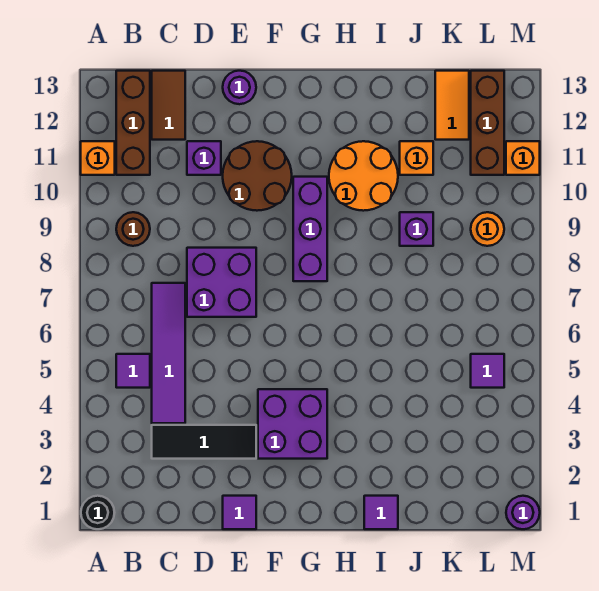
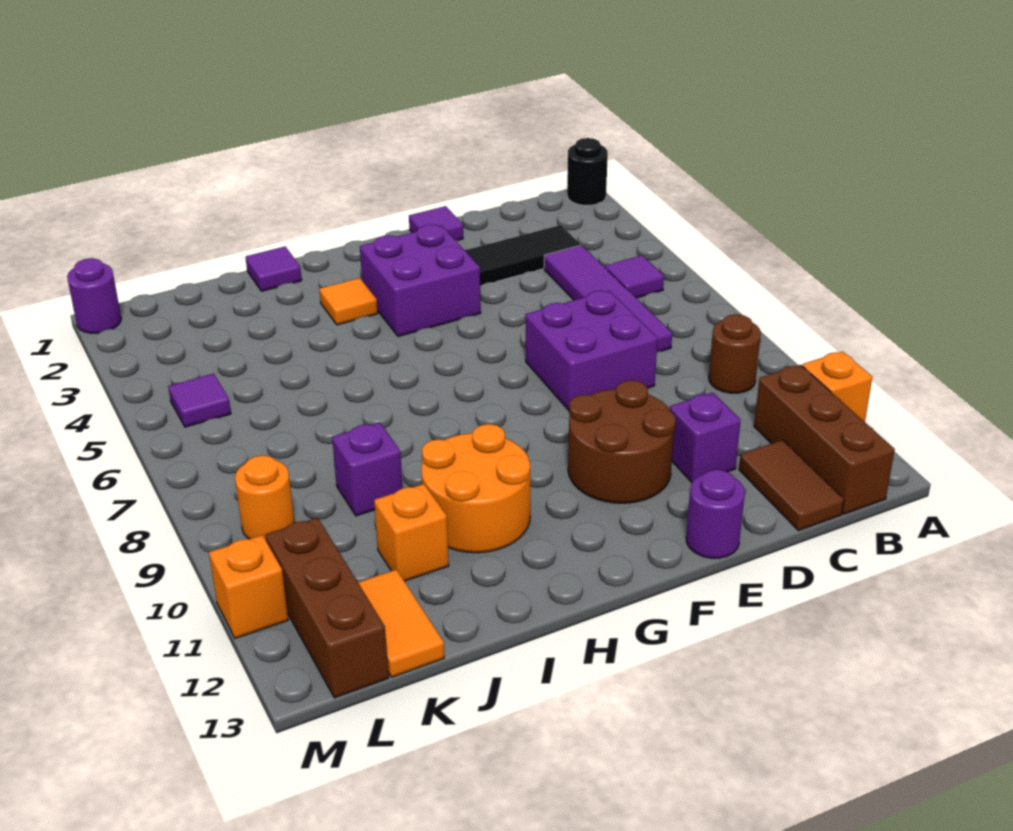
purple brick G8:G10 level 1 -> none
none -> orange tile H3 level 1

